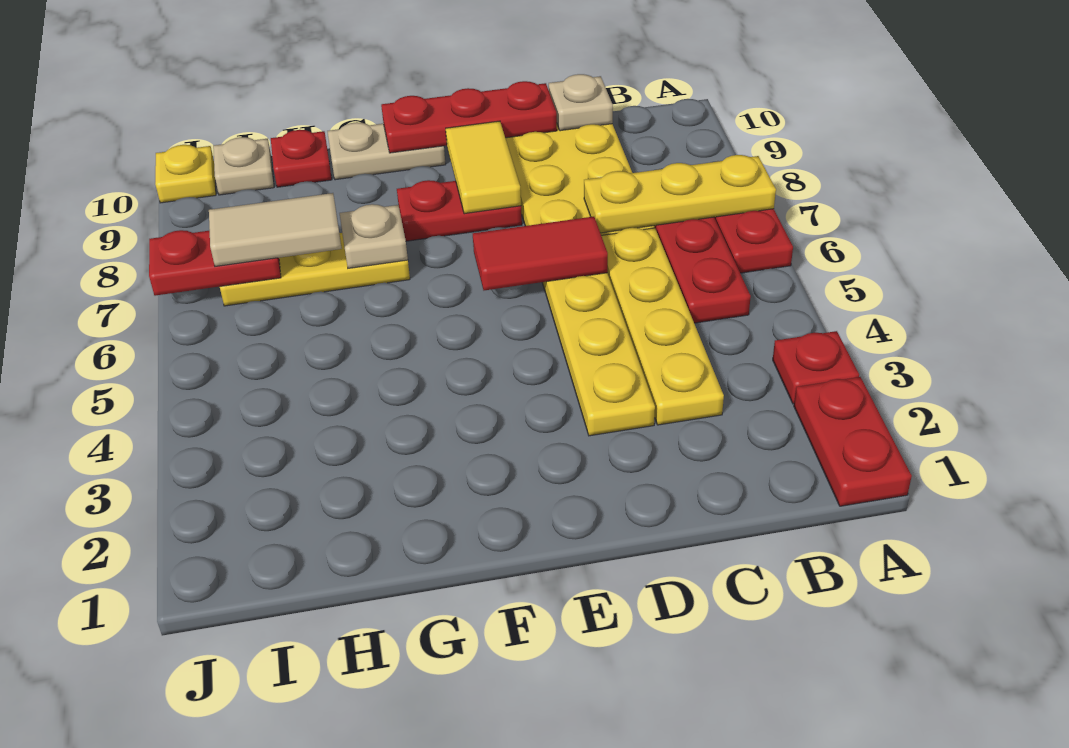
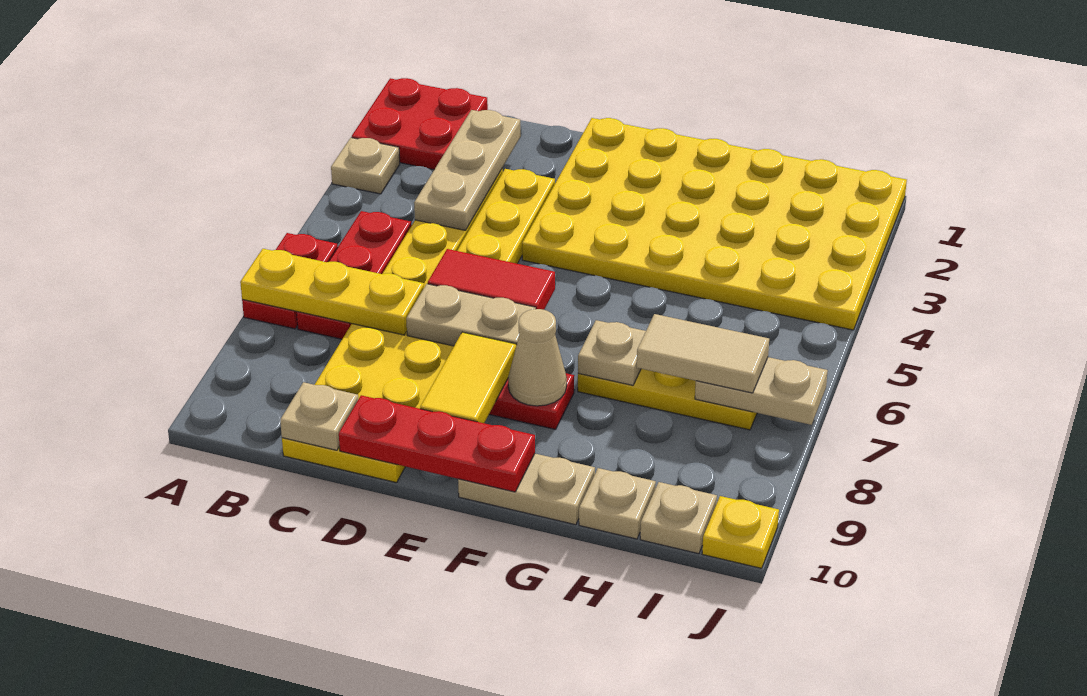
red plate A1:A2 level 1 -> red plate A1:B2 level 1
red plate A3 level 1 -> tan plate A3 level 1
none -> tan plate C2:C4 level 2
none -> tan plate D7:E7 level 2
none -> yellow plate E1:J4 level 1
none -> tan cone F8 level 2
red plate H10 level 1 -> tan plate H10 level 1
red plate I7:J7 level 2 -> tan plate I7:J7 level 2

